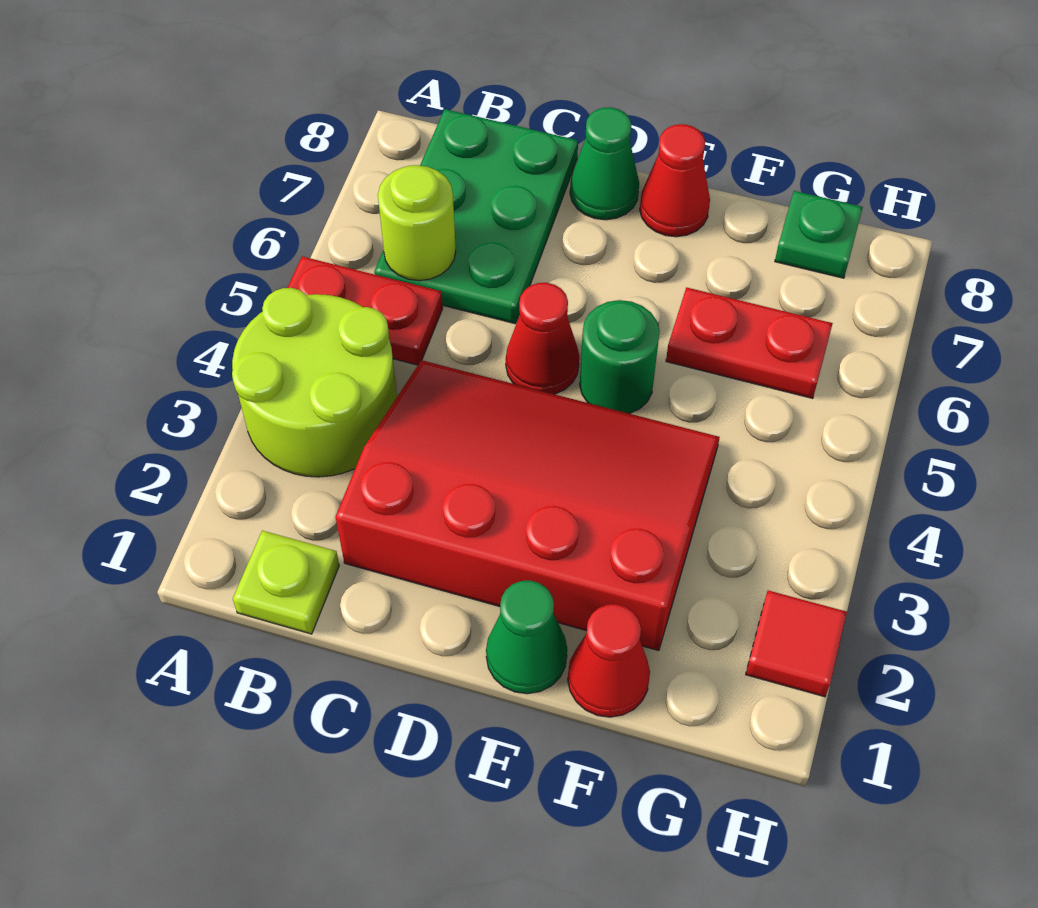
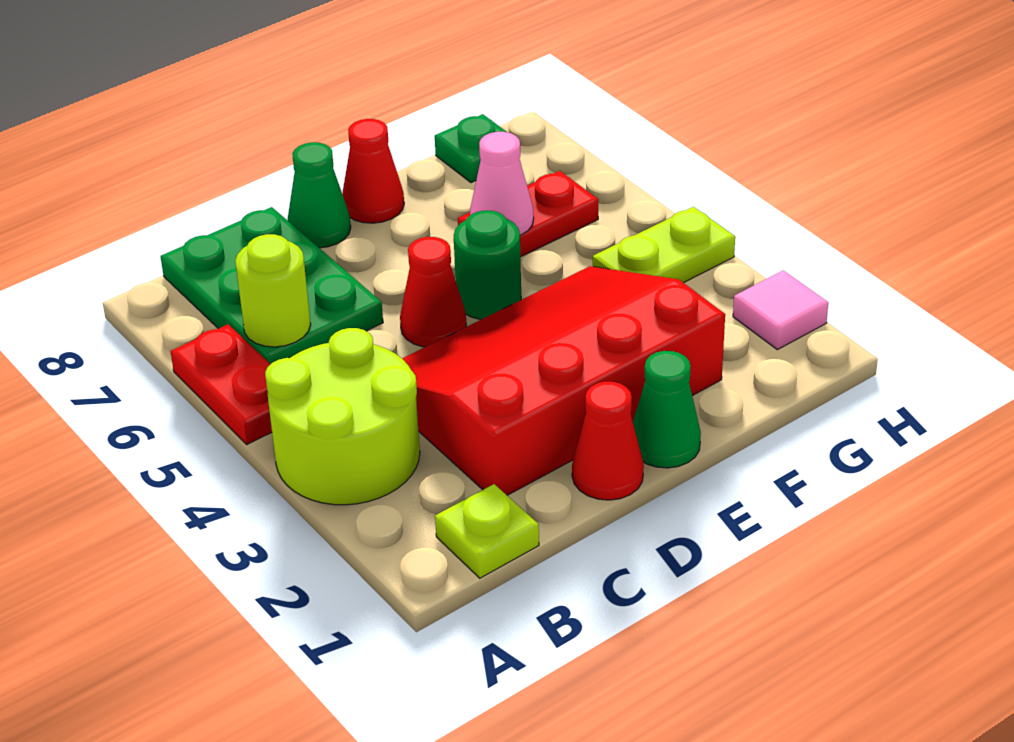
red plate A5:B5 level 1 -> red plate A5:A6 level 1
red cone F1 level 1 -> red cone D1 level 1
none -> pink cone F6 level 2
none -> lime plate G4:H4 level 1
red tile H2 level 1 -> pink tile H2 level 1

